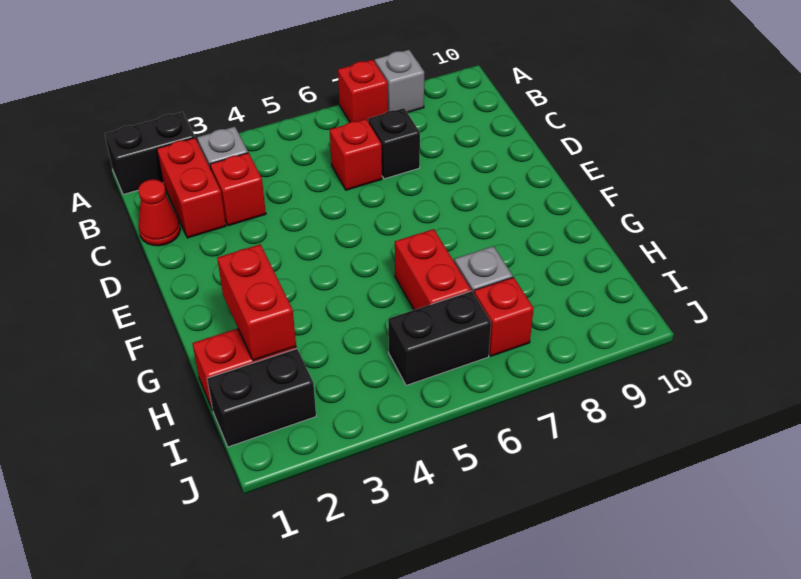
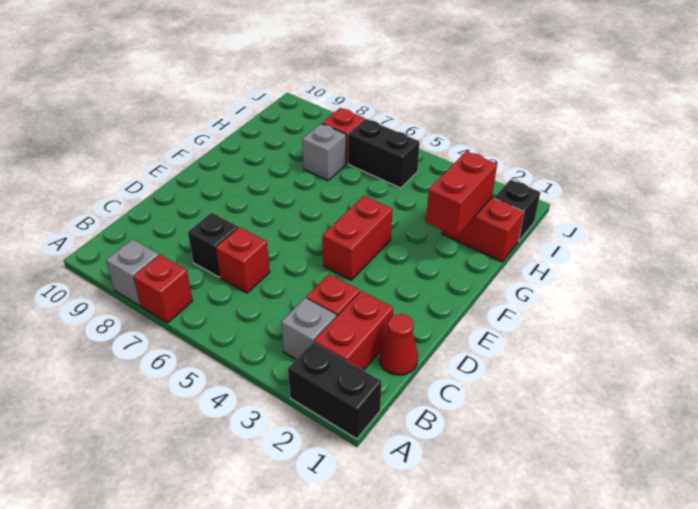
red brick G6:H6 level 1 -> red brick E4:F4 level 1
black brick I1:I2 level 1 -> black brick I1 level 1

